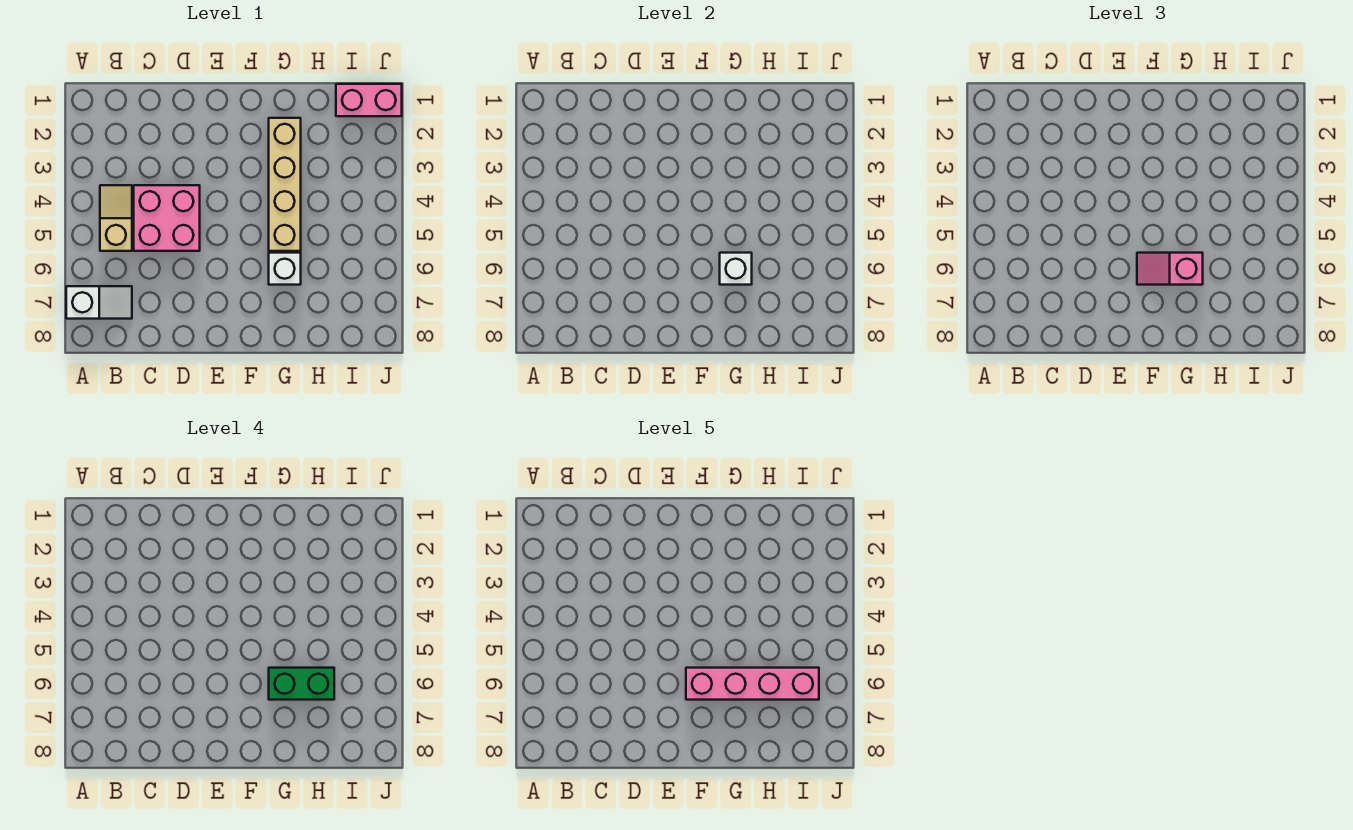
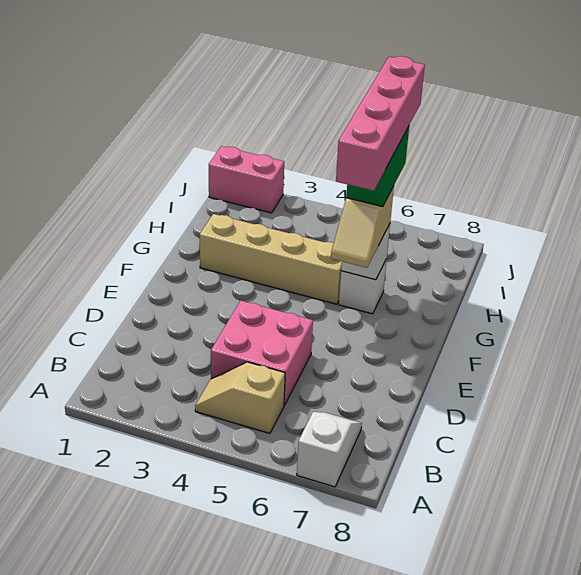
pink slope F6:G6 level 3 top G -> tan slope F6:G6 level 3 top G
pink brick I1:J1 level 1 -> pink brick J1:J2 level 1

